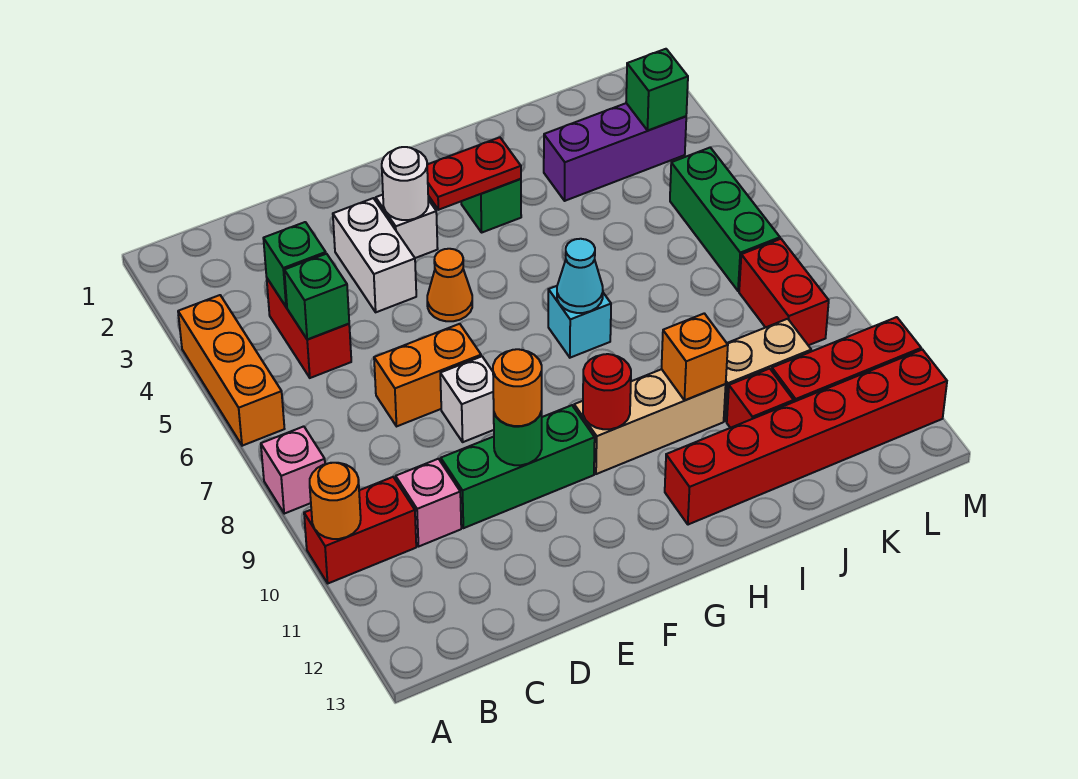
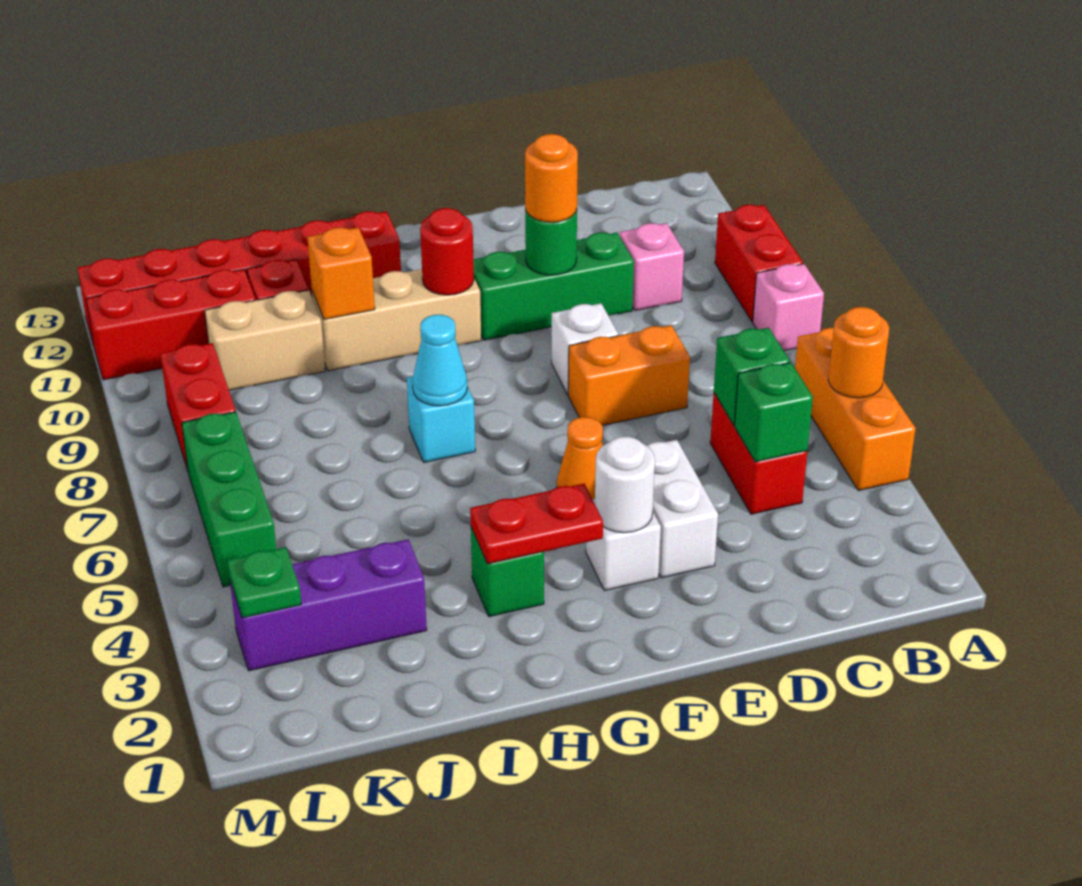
red brick A10:B10 level 1 -> red brick A9:A10 level 1
orange round brick A10 level 2 -> orange round brick A5 level 2
green brick L3 level 2 -> green plate L3 level 2

